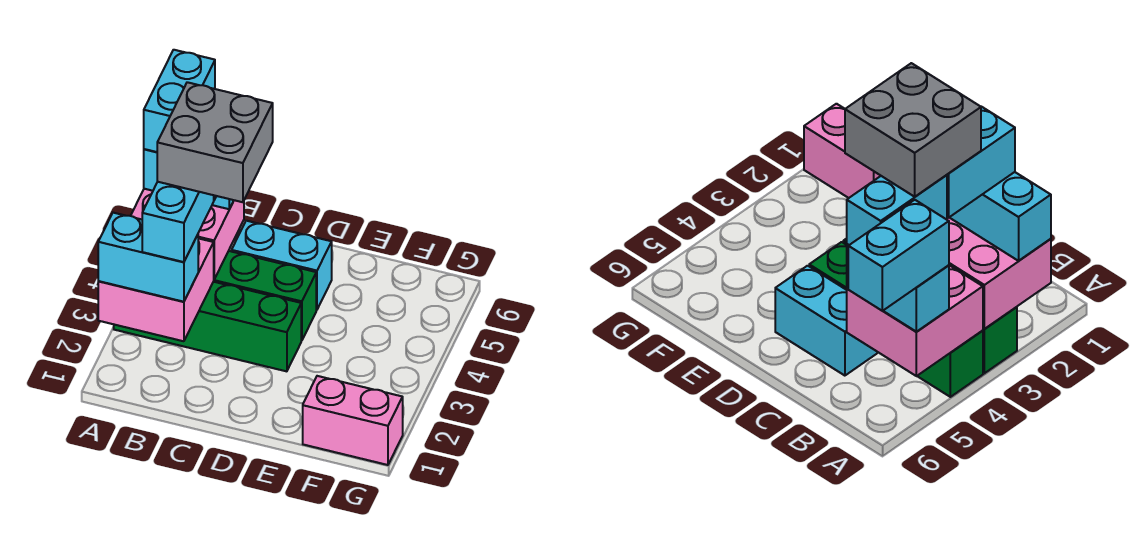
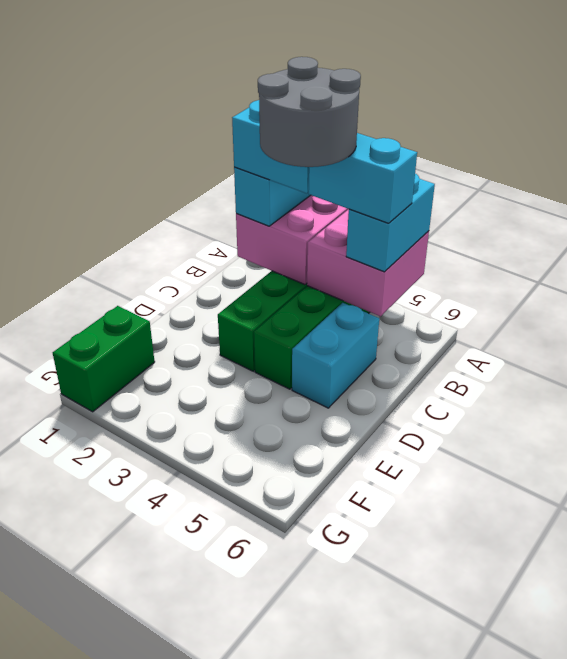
cyan brick A5:A6 level 4 -> none
grey brick B3:C4 level 5 -> grey round brick B3:C4 level 5
pink brick F1:G1 level 1 -> green brick F1:G1 level 1

